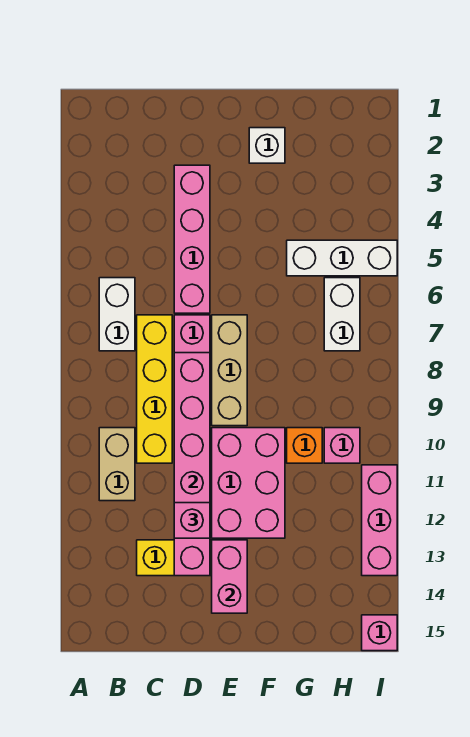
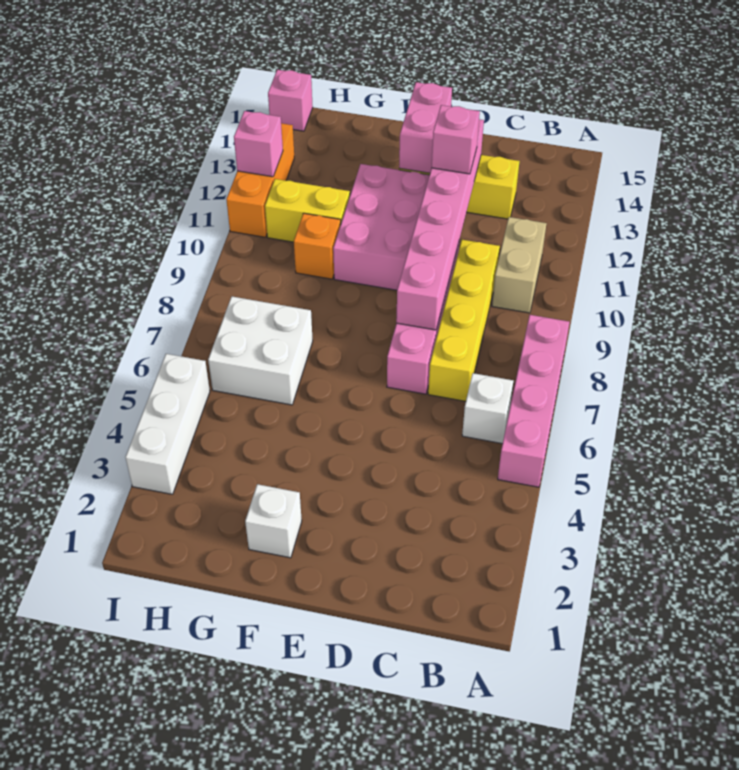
white brick B6:B7 level 1 -> white brick B6 level 1
pink brick D3:D6 level 1 -> pink brick A5:A8 level 1
tan brick E7:E9 level 1 -> none
white brick G5:I5 level 1 -> white brick I3:I5 level 1
none -> yellow brick G11:H11 level 1
white brick H6:H7 level 1 -> white brick G6:H7 level 1
pink brick H10 level 1 -> pink brick I12 level 2
pink brick I11:I13 level 1 -> orange brick I11:I13 level 1

